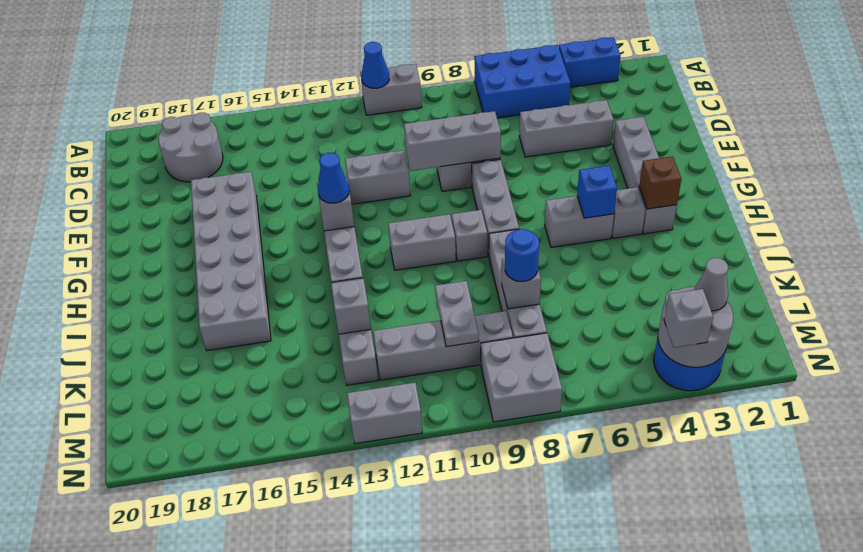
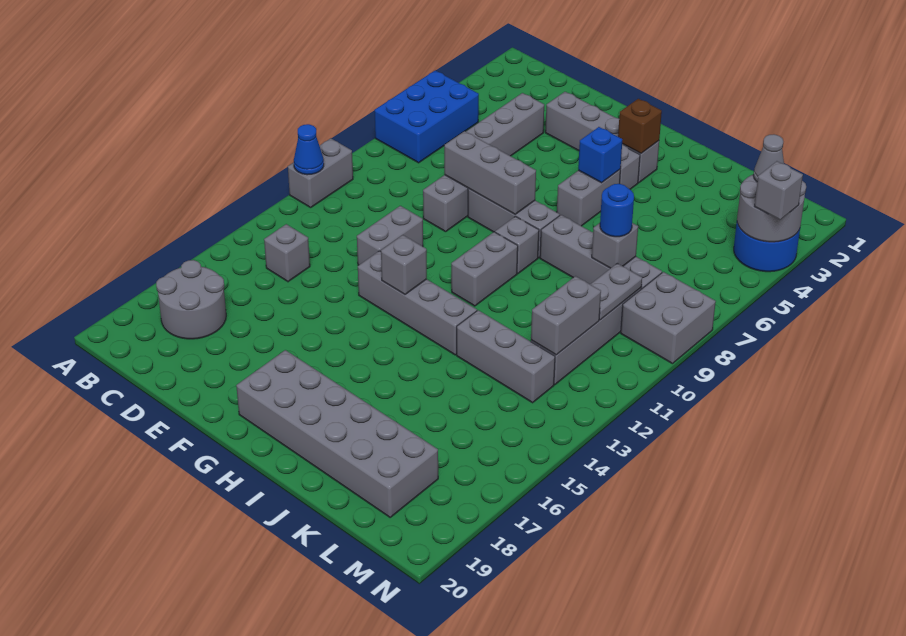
blue brick A3:A4 level 1 -> none
grey brick E8:E10 level 2 -> grey brick E8:G8 level 2
grey brick E16:J17 level 1 -> grey brick G18:L19 level 1
blue cone G13 level 3 -> none
grey plate K10:L10 level 2 -> grey plate L9:L10 level 2
grey brick K13 level 2 -> grey brick C14 level 1
grey brick N12:N13 level 1 -> grey brick L11:L12 level 2

